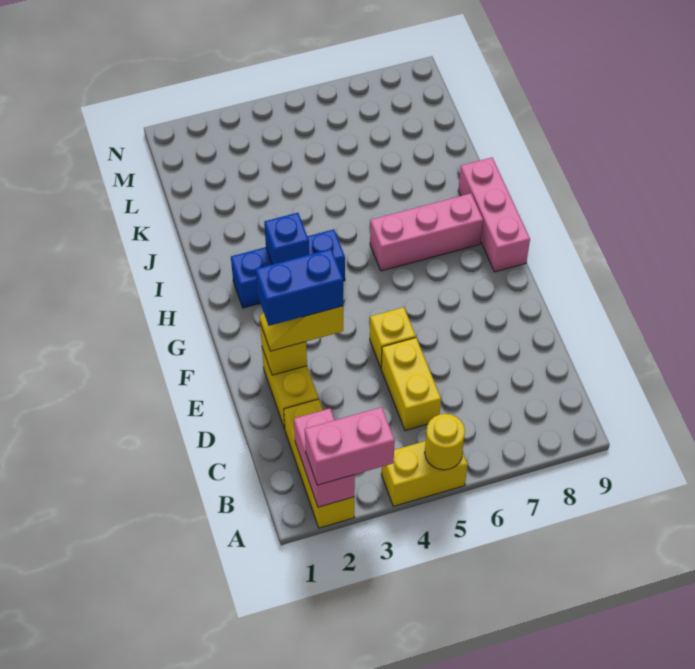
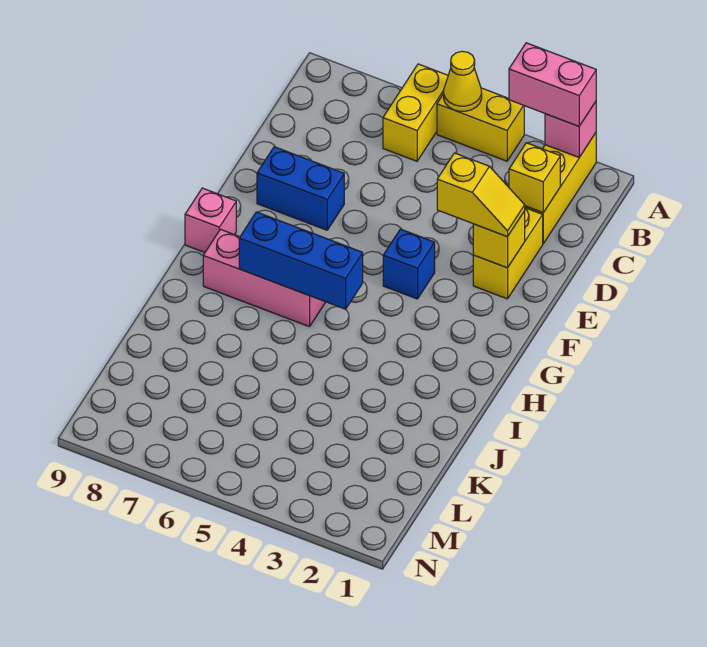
pink brick A2:B2 level 2 -> pink brick A2 level 2
yellow round brick A5 level 2 -> yellow cone A5 level 2
yellow brick C5:D5 level 1 -> yellow brick A6:B6 level 1
blue brick E2:E3 level 4 -> blue brick E7:E8 level 1
yellow brick E5 level 1 -> yellow brick C2 level 2
pink brick G9:I9 level 1 -> pink brick G9 level 1
blue brick H2:H4 level 1 -> blue brick H5:H7 level 2
blue brick H3 level 2 -> blue brick F4 level 1

